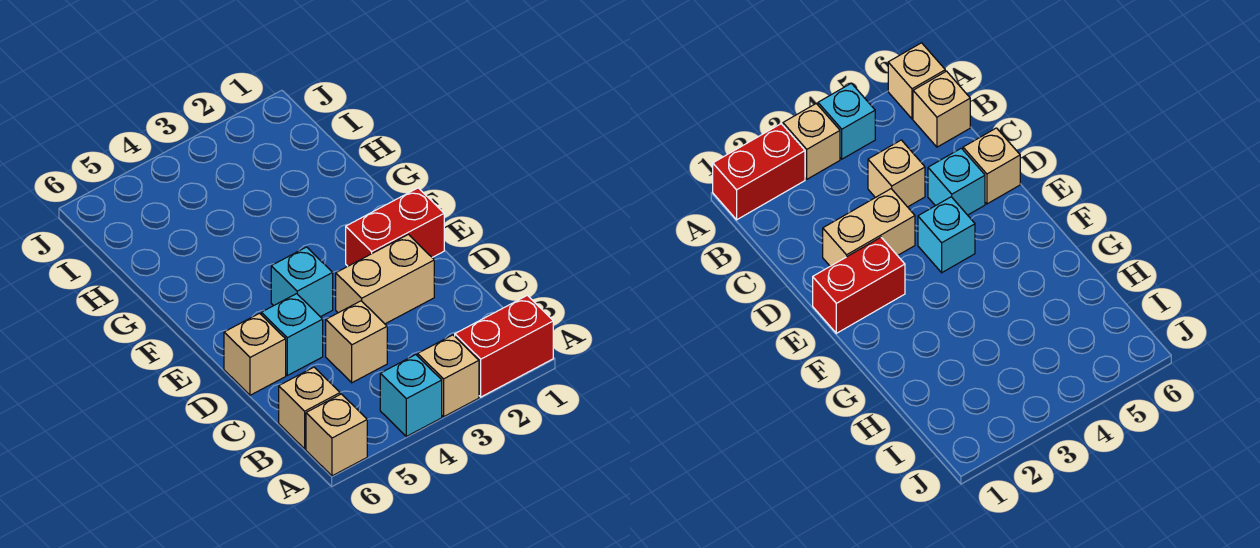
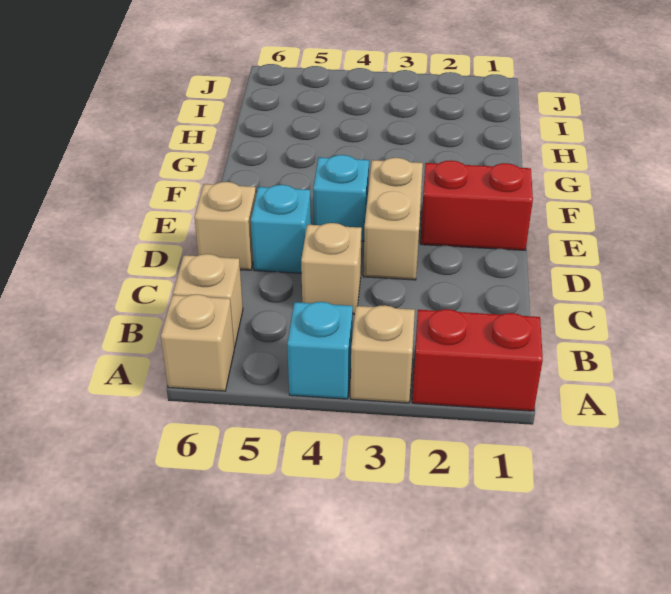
tan brick D2:D3 level 1 -> tan brick D3:E3 level 1

